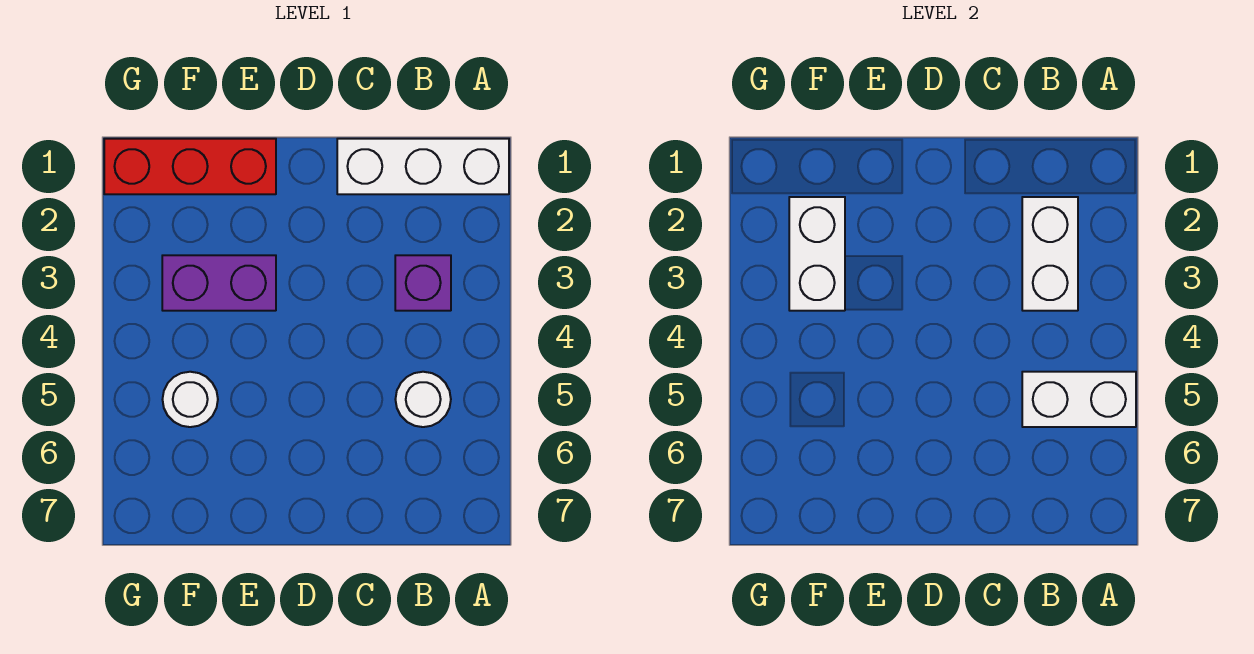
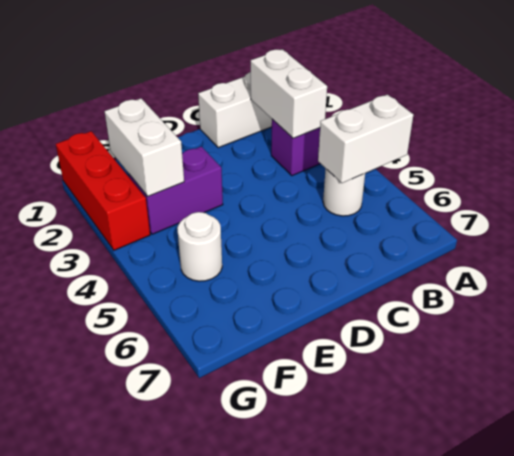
red brick E1:G1 level 1 -> red brick G1:G3 level 1

